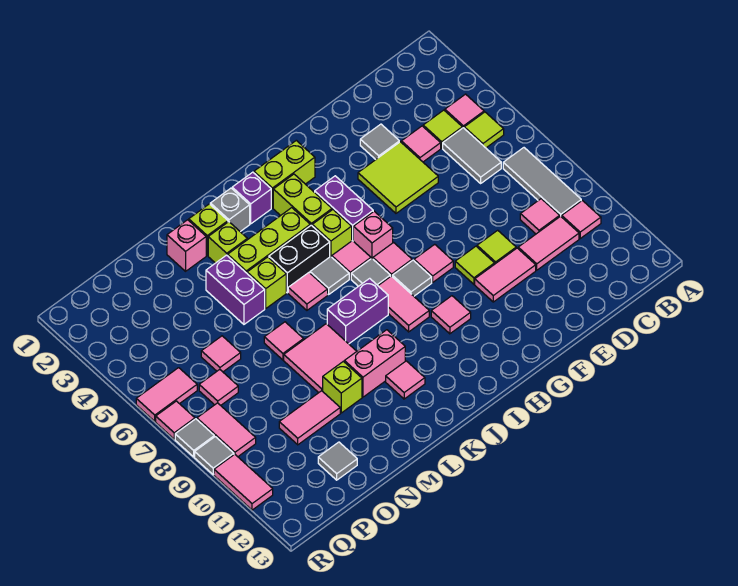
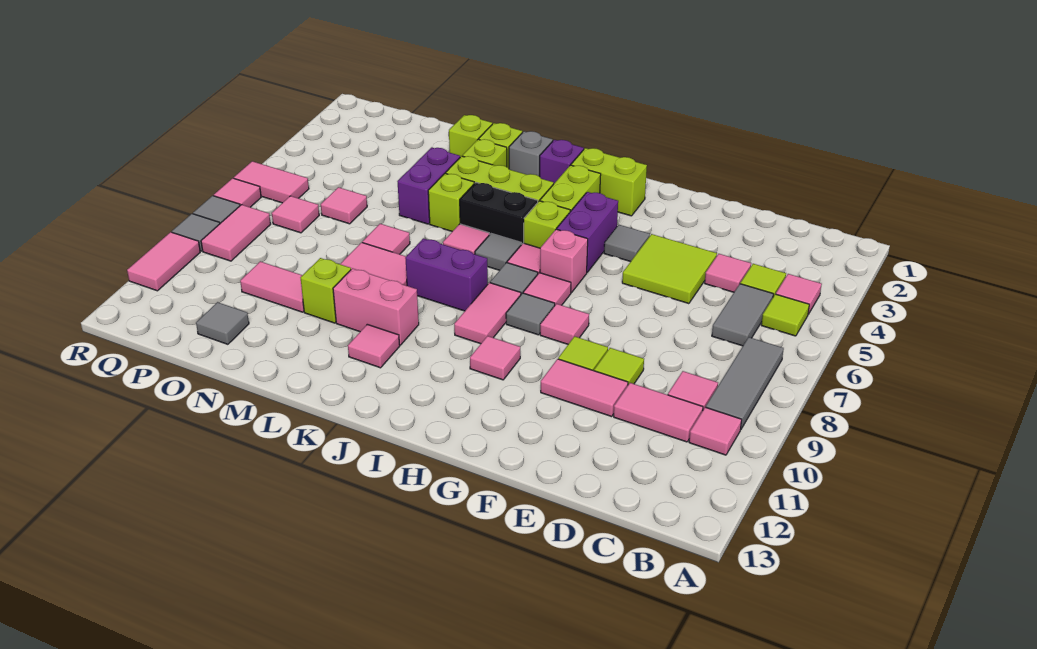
grey tile E3 level 1 -> grey tile G4 level 1
pink brick M2 level 1 -> lime brick M2 level 1

